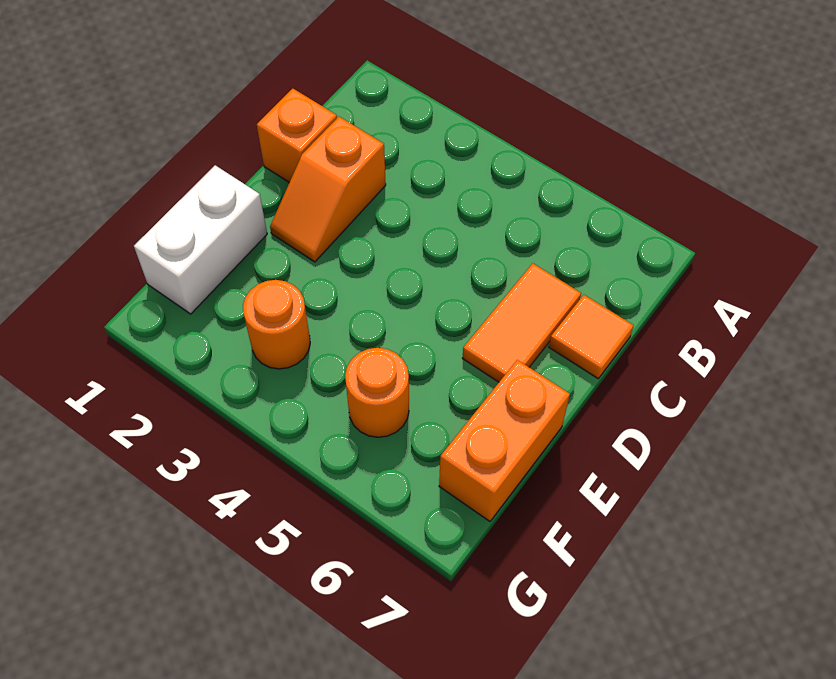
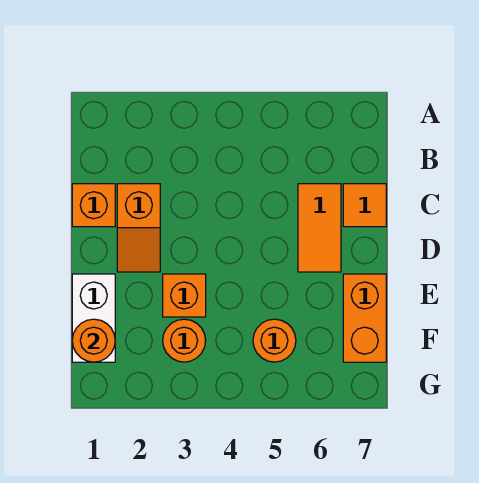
none -> orange brick E3 level 1
none -> orange round brick F1 level 2

